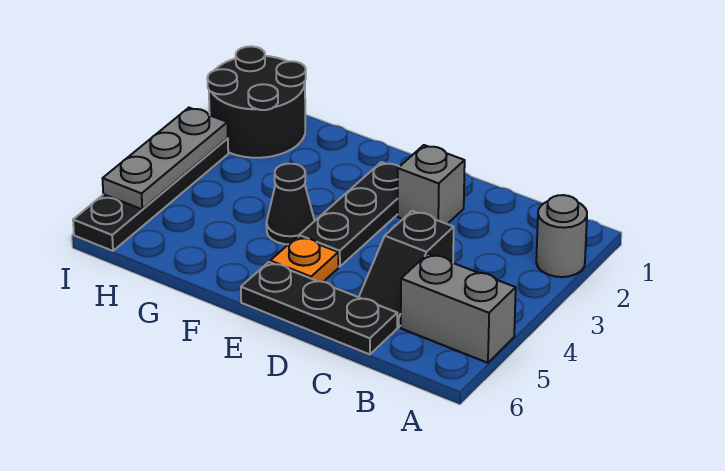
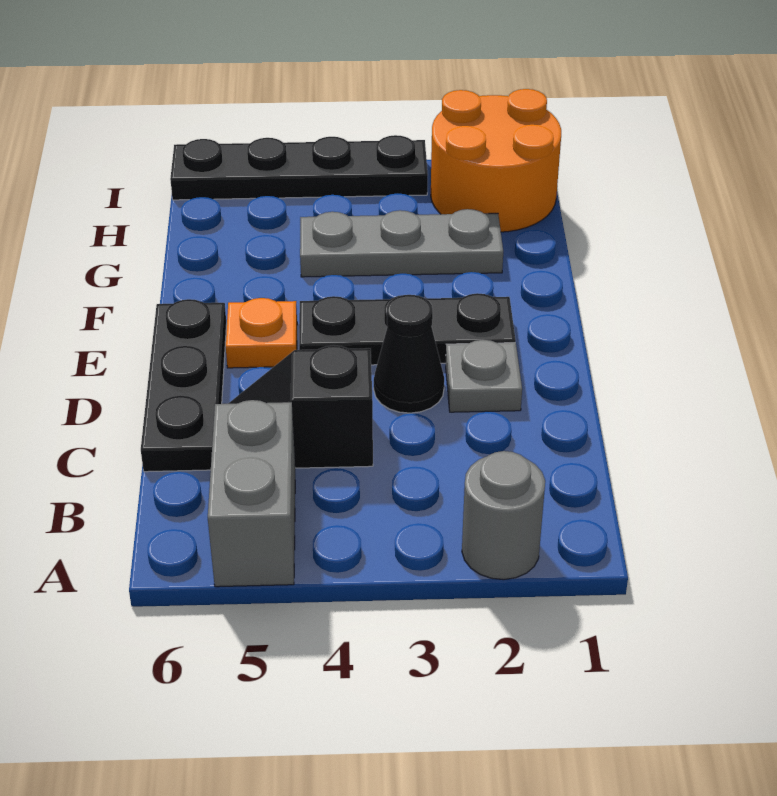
grey brick D2 level 1 -> grey plate D2 level 1
black cone F4 level 1 -> black cone D3 level 1
black round brick H1:I2 level 1 -> orange round brick H1:I2 level 1
grey plate I3:I5 level 2 -> grey plate G2:G4 level 1

